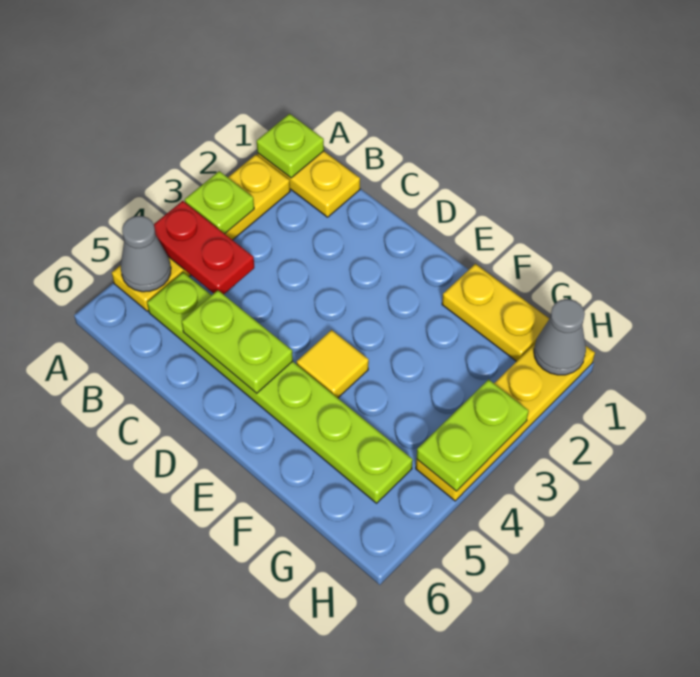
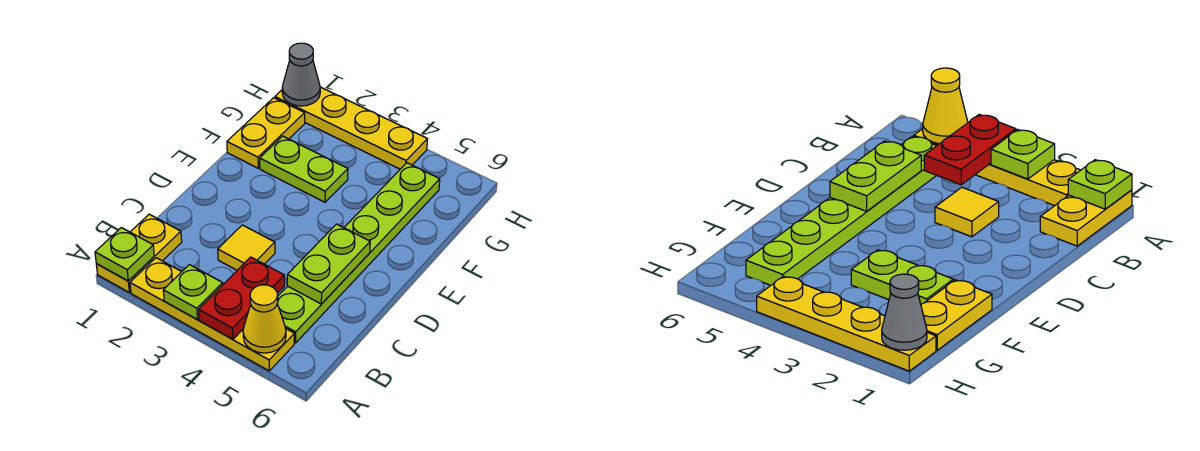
grey cone A5 level 2 -> yellow cone A5 level 2
yellow tile E4 level 1 -> yellow tile C3 level 1
lime plate H3:H4 level 2 -> lime plate F2:F3 level 1

